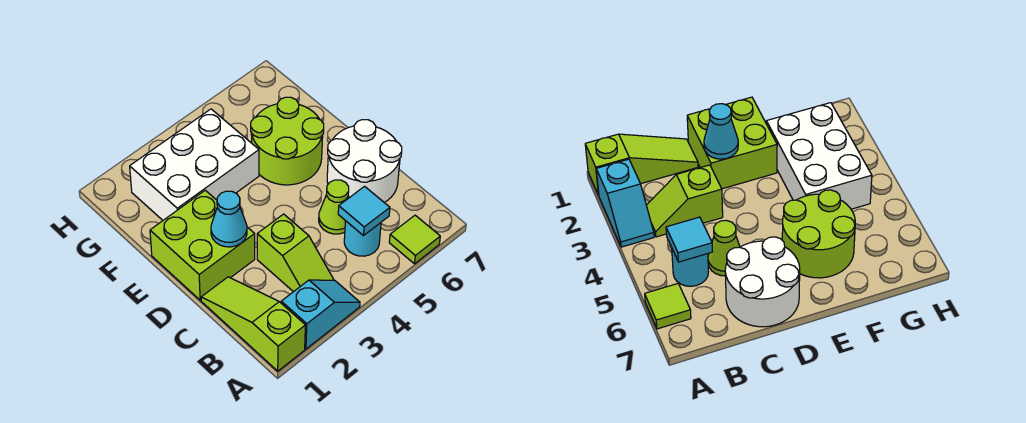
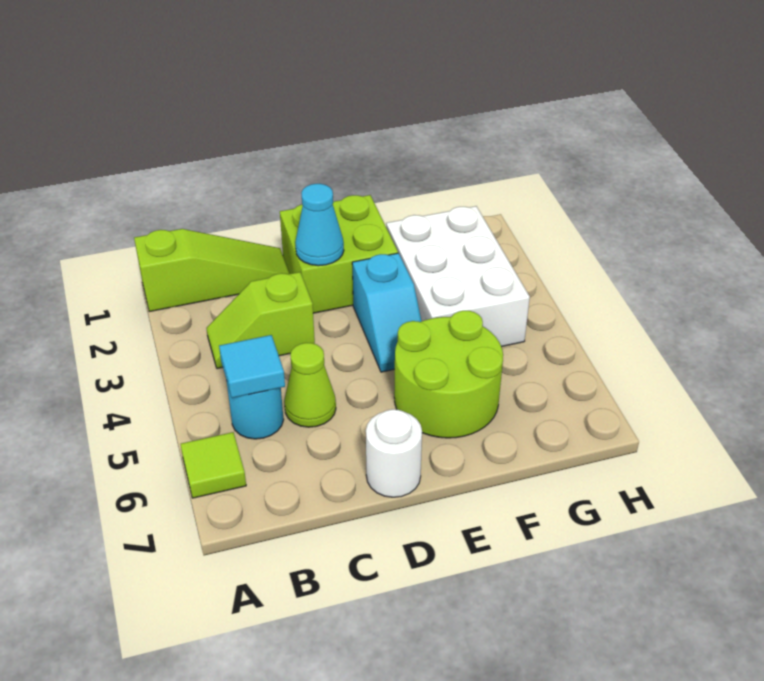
cyan slope A2:A3 level 1 top 2 -> cyan slope E3:E4 level 1 top 3
white round brick C6:D7 level 1 -> white round brick D7 level 1

